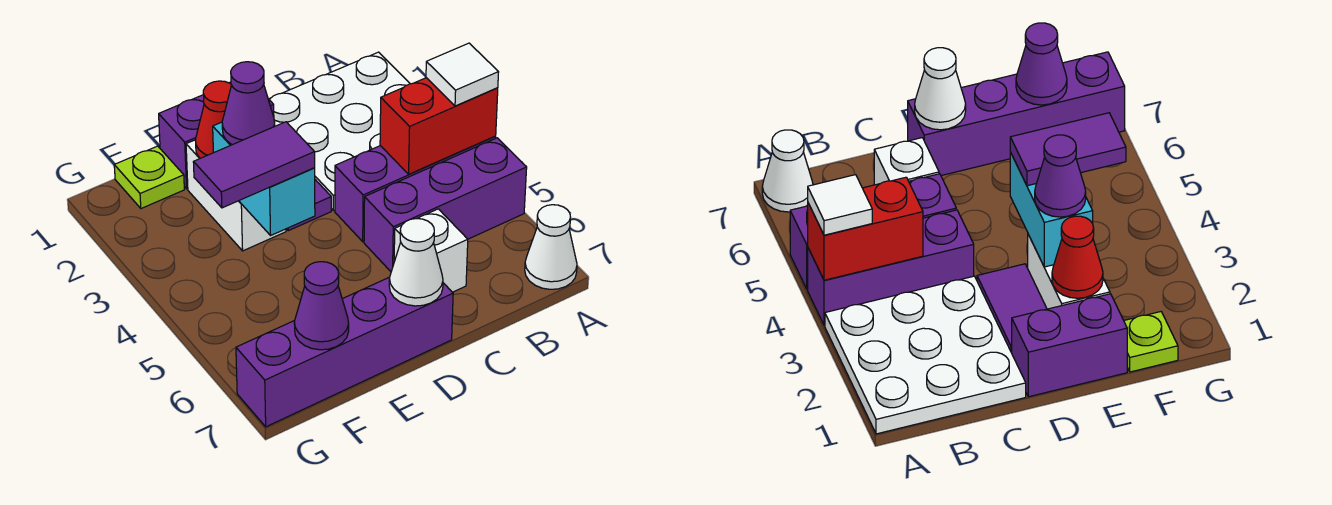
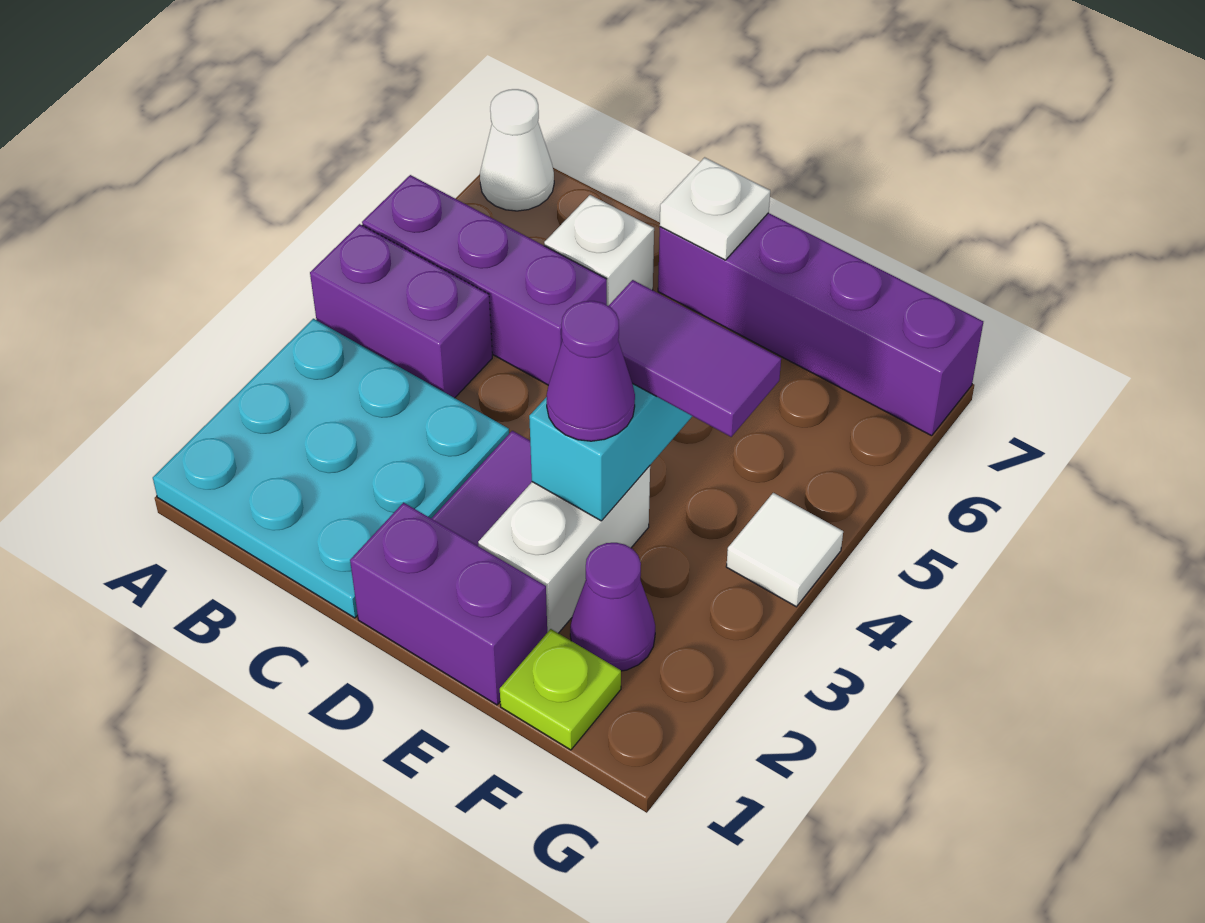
white plate A1:C3 level 1 -> cyan plate A1:C3 level 1
purple brick A4:C4 level 1 -> purple brick A4:B4 level 1
red brick A4:B4 level 2 -> none
white tile A4 level 3 -> white tile G4 level 1
white cone D7 level 2 -> white plate D7 level 2
red cone E2 level 2 -> none
purple cone F7 level 2 -> purple cone F2 level 1

